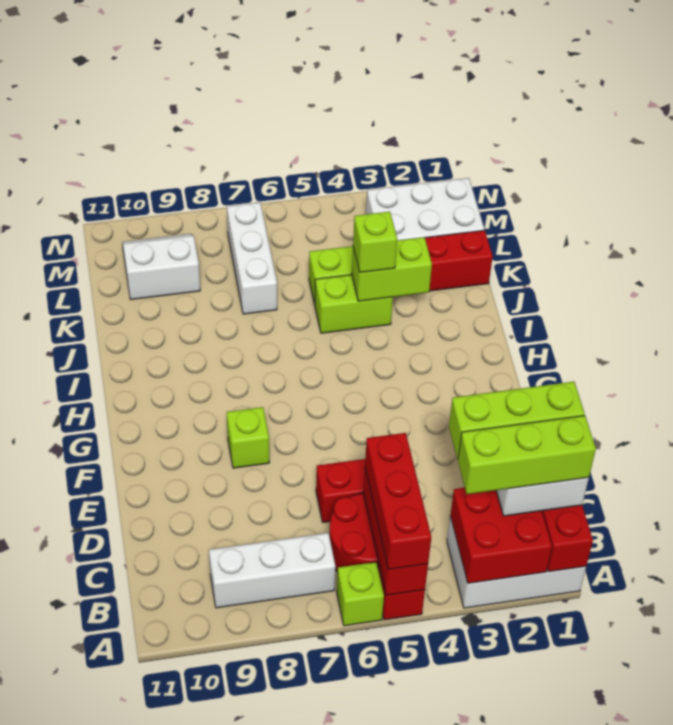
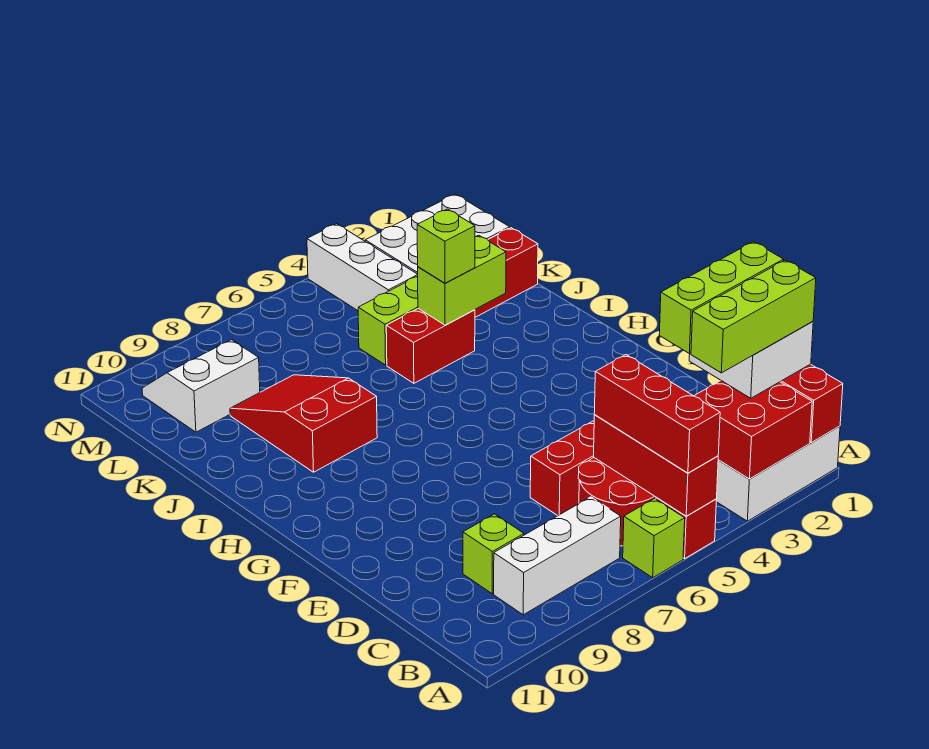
lime brick F8 level 1 -> lime brick C9 level 1
none -> red slope I8:K9 level 1 top I
lime brick J4:J5 level 1 -> red brick J4:J5 level 1
white brick K7:M7 level 1 -> white brick L4:N4 level 1

